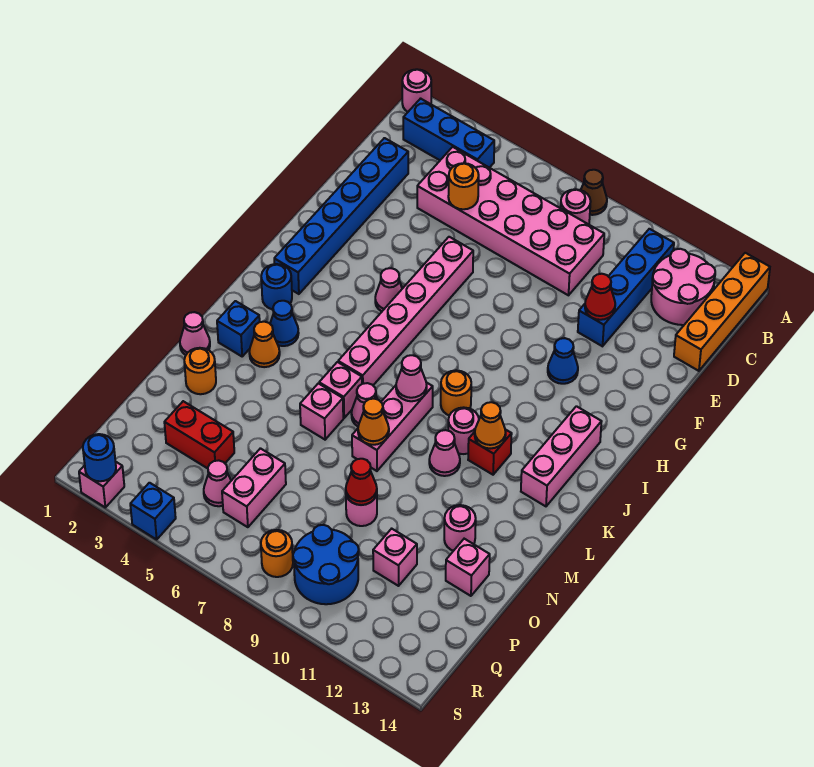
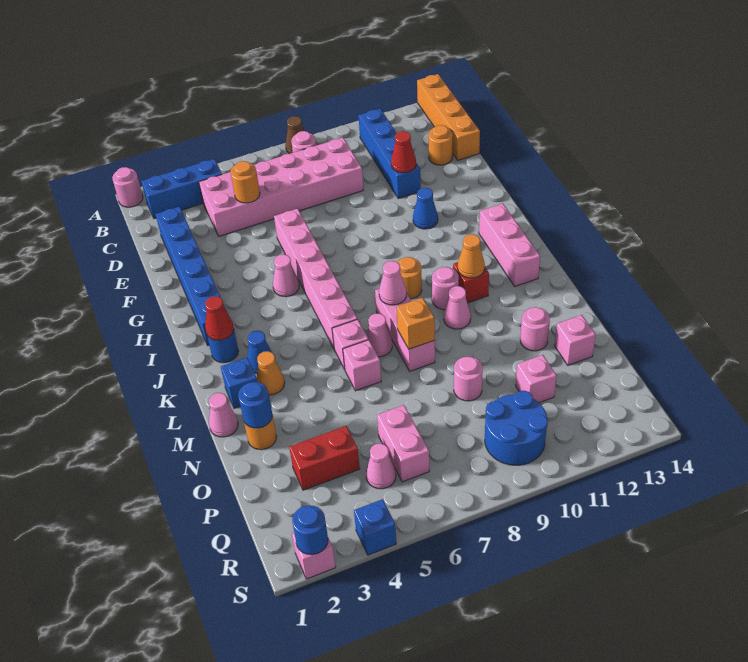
pink round brick B12:C13 level 1 -> none
orange cone M8 level 2 -> orange brick M8 level 2
none -> blue round brick N2 level 2
red cone O9 level 2 -> red cone J2 level 2
orange round brick R8 level 1 -> orange round brick D13 level 1

